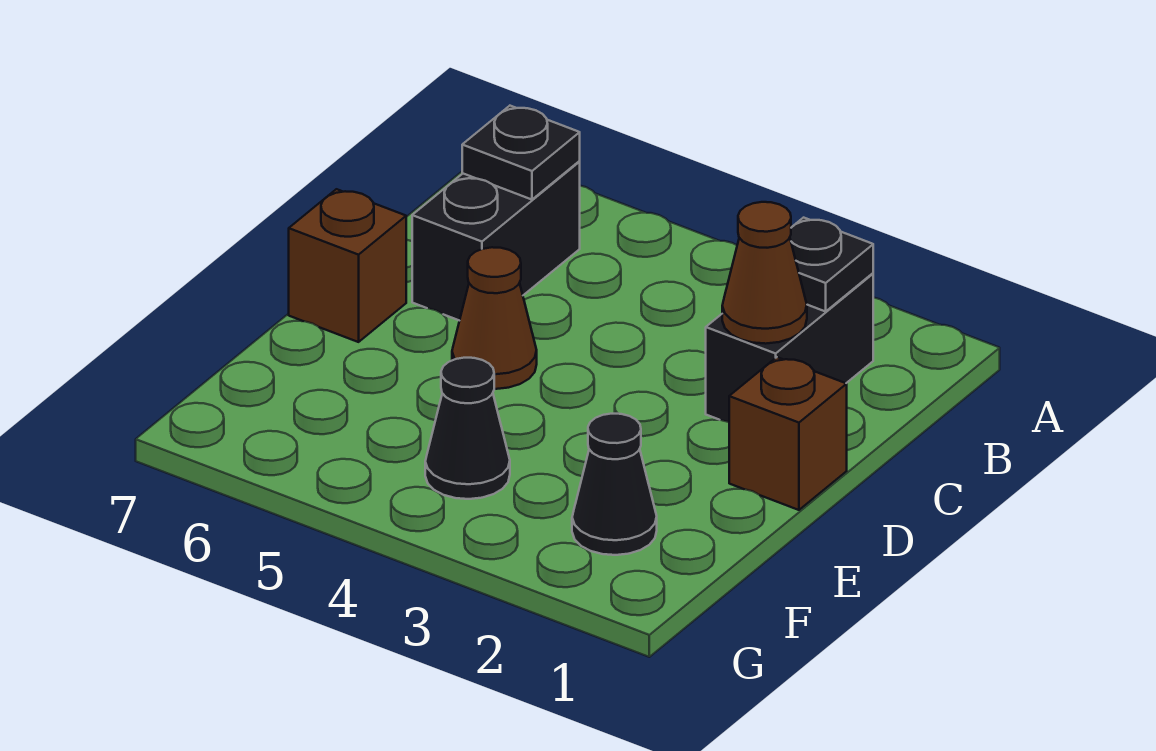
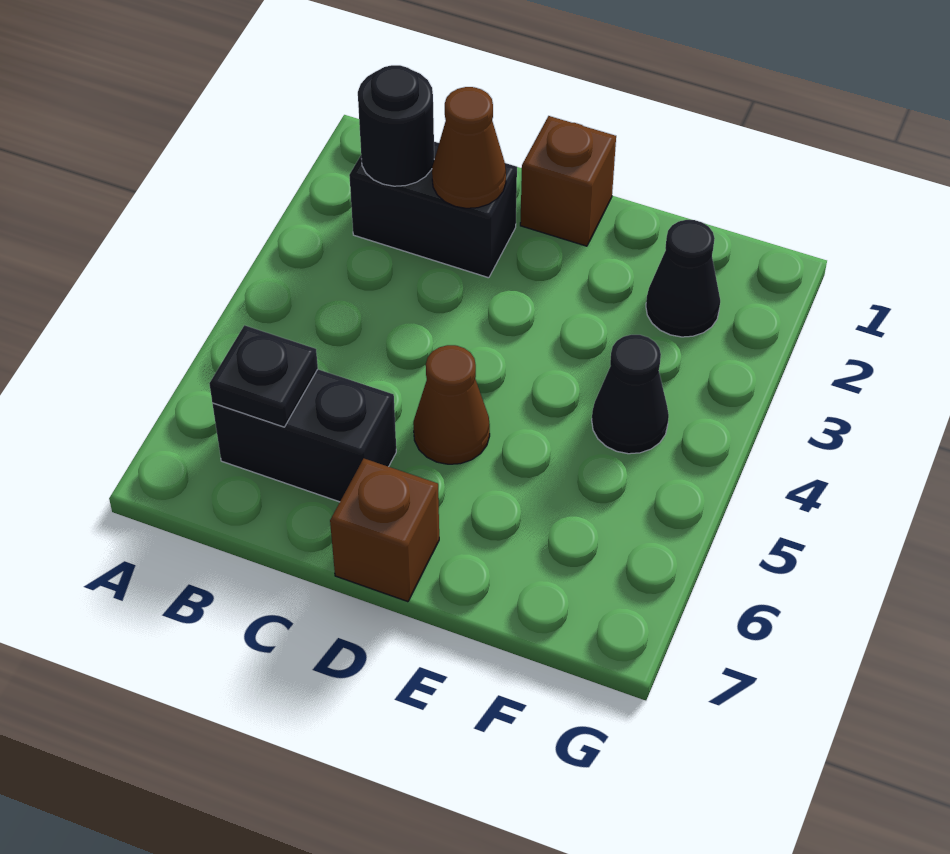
black plate B2 level 2 -> black round brick B2 level 2

